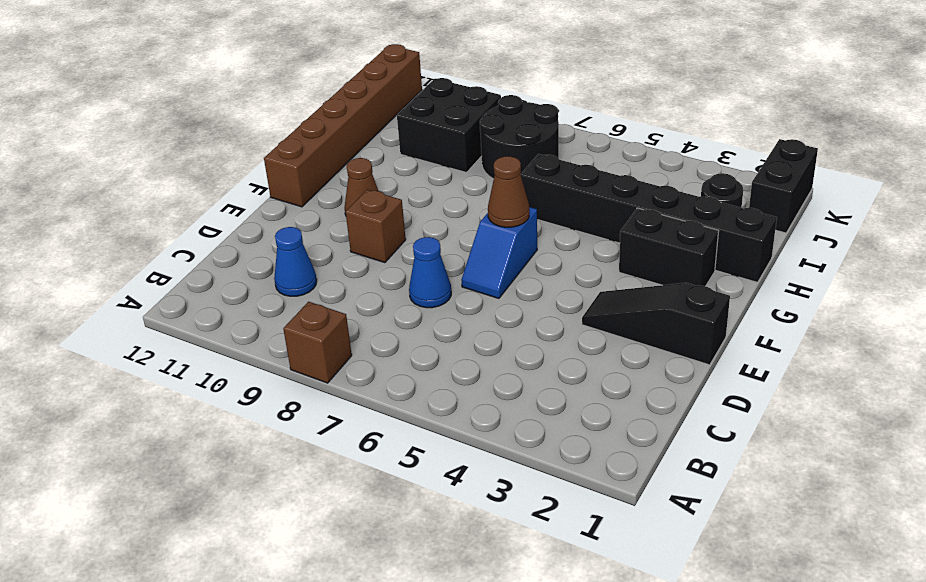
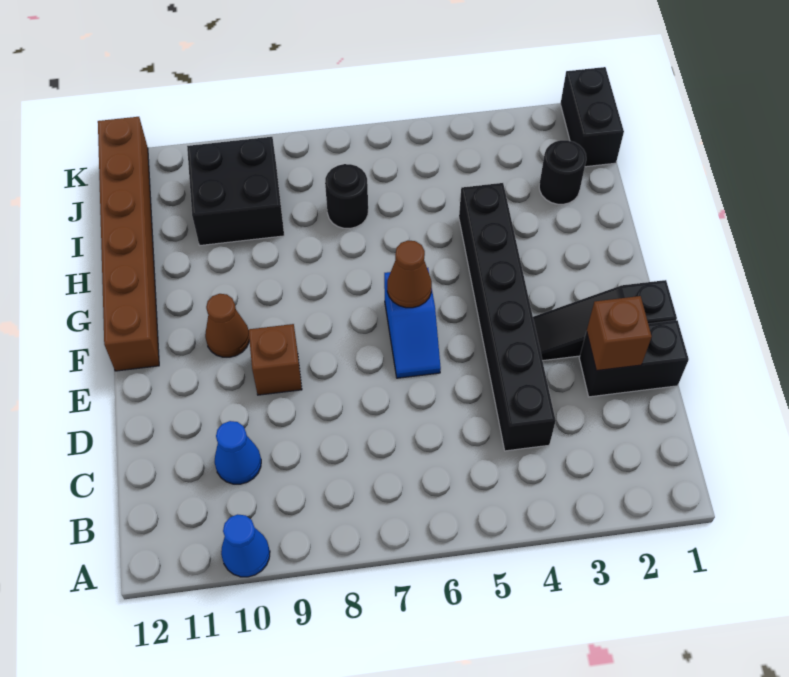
brown brick A8 level 1 -> brown brick D2 level 2
blue cone D7 level 1 -> blue cone A10 level 1
black brick G2:G3 level 1 -> black brick D1:D2 level 1
black brick H1:H6 level 1 -> black brick C4:H4 level 1
black round brick I7:J8 level 1 -> black round brick I7 level 1

